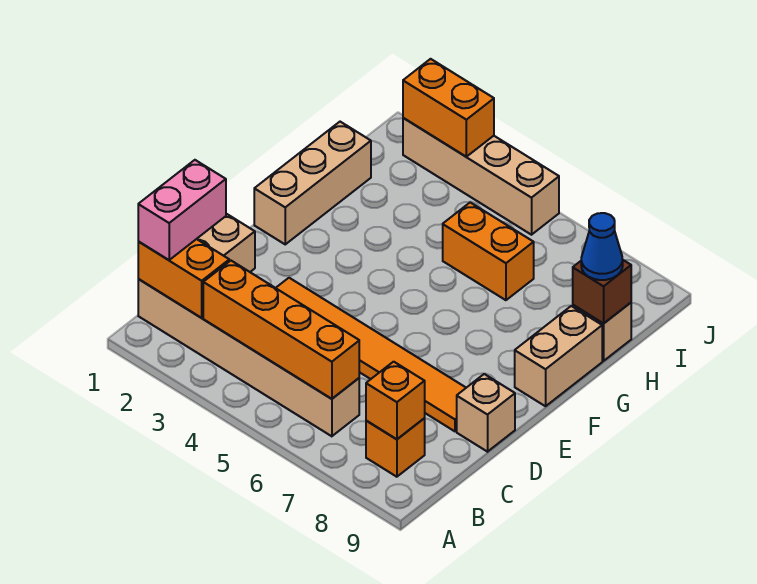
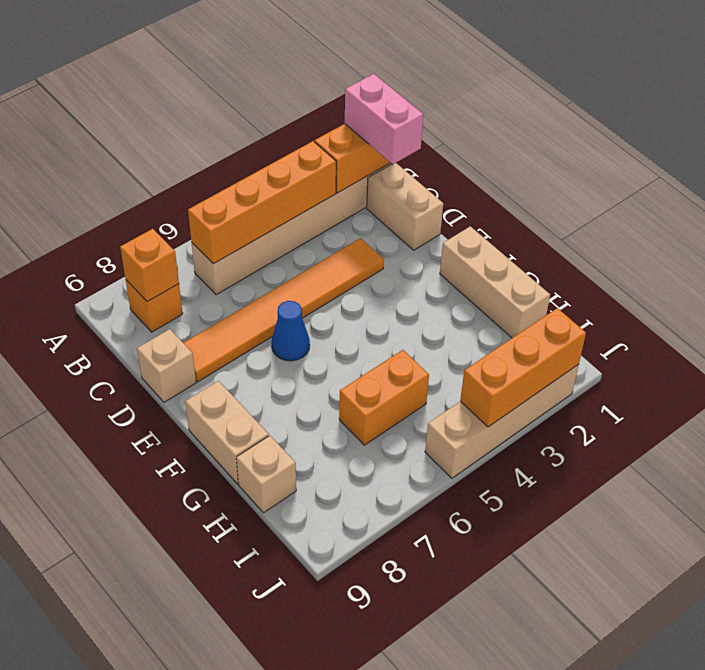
brown brick H9 level 2 -> none
blue cone H9 level 3 -> blue cone E6 level 1
orange brick J2:J3 level 2 -> orange brick J2:J4 level 2

